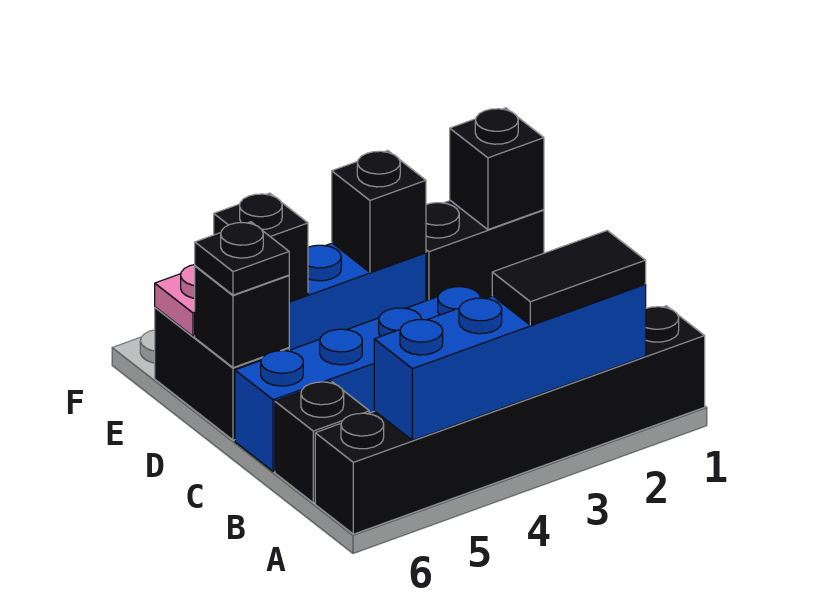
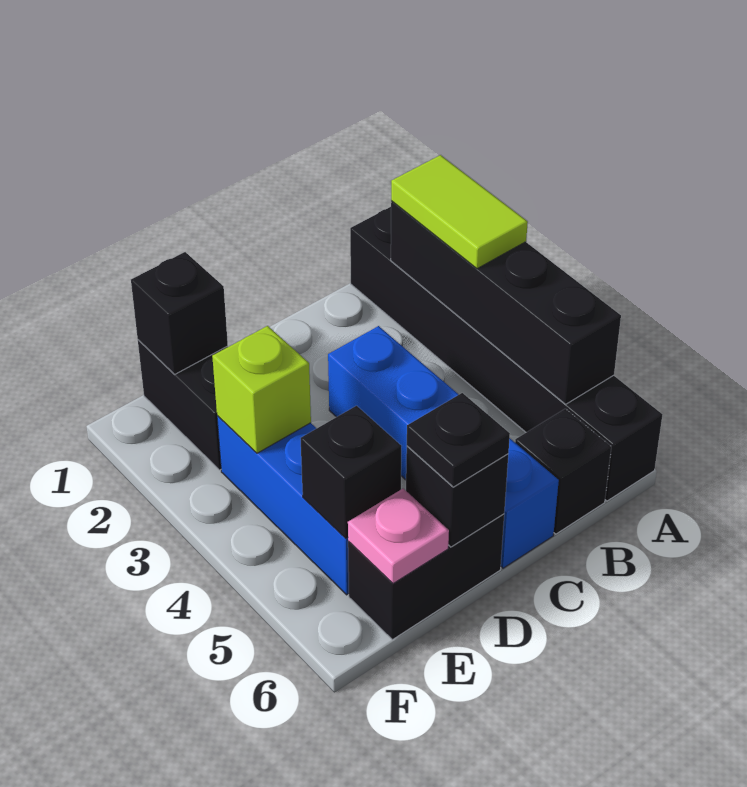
blue brick A2:A5 level 2 -> black brick A2:A5 level 2
black tile A2:A3 level 3 -> lime tile A2:A3 level 3
black brick E3 level 2 -> lime brick E3 level 2

